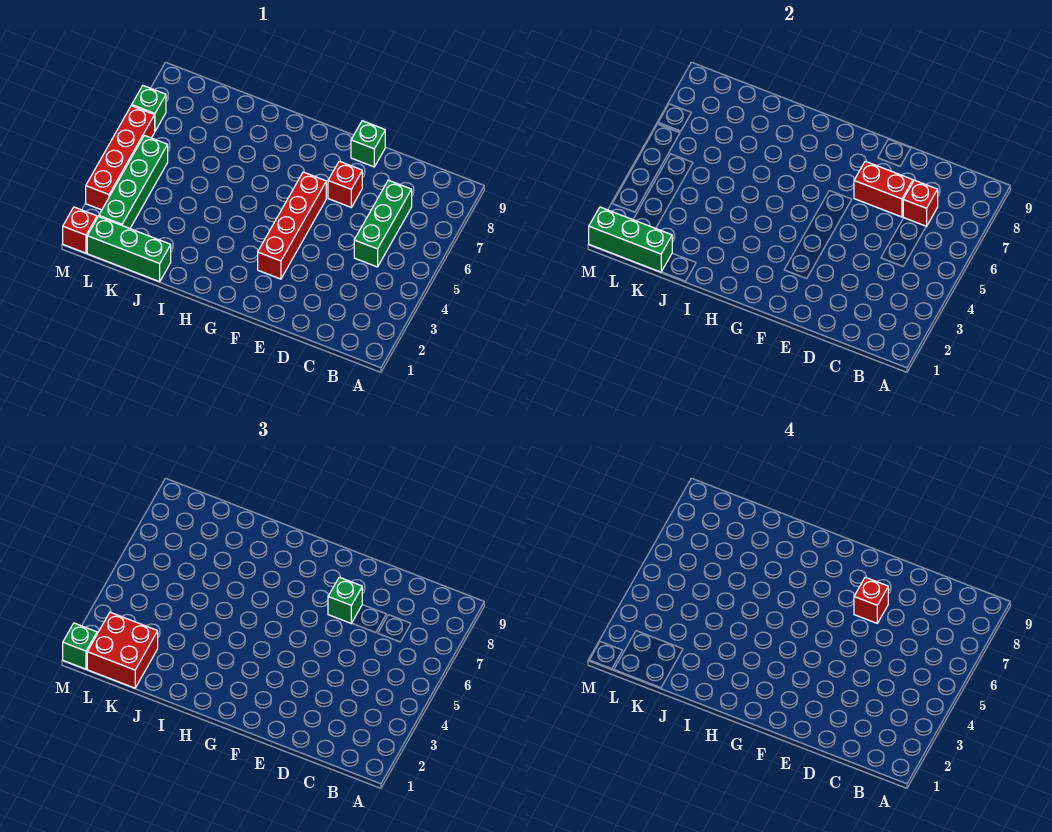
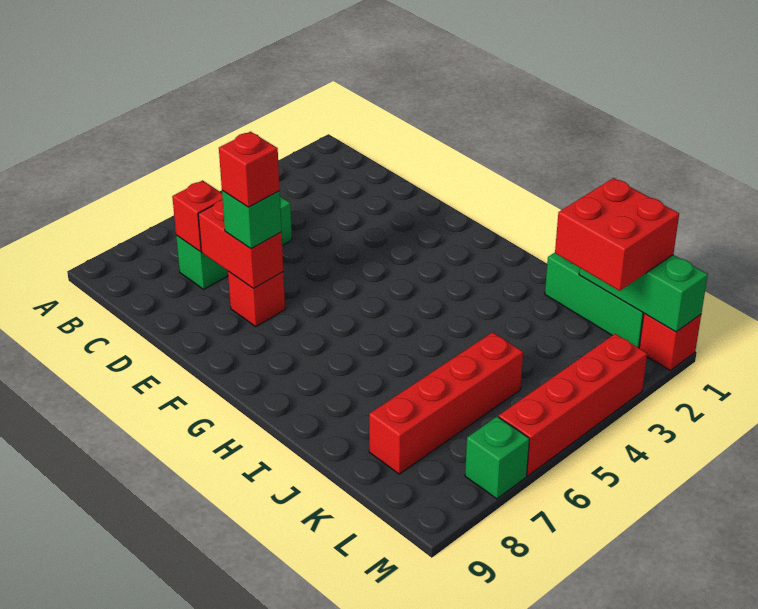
green brick E9 level 1 -> none
red brick F3:F6 level 1 -> red brick K5:K8 level 1
green brick L2:L5 level 1 -> none
green brick M1 level 3 -> none

